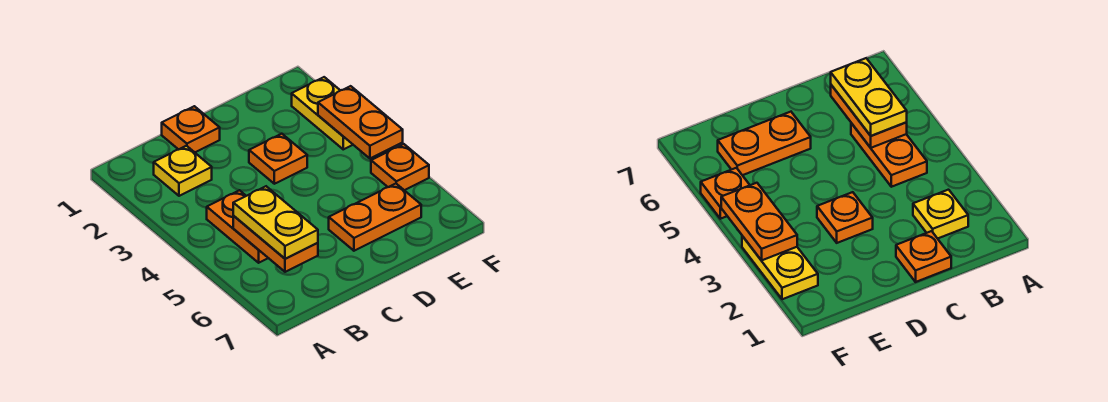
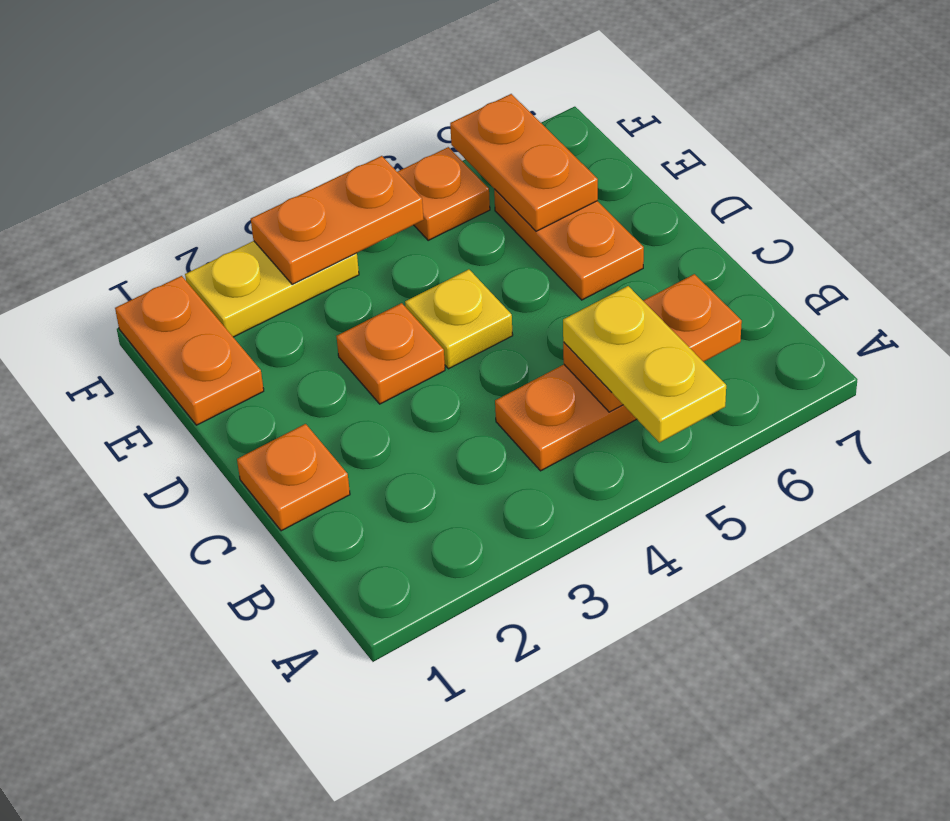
yellow plate B2 level 1 -> yellow plate D4 level 1
yellow plate B5:B6 level 3 -> yellow plate A5:B5 level 3
none -> orange plate E1:F1 level 1
none -> orange plate E6:F6 level 2

